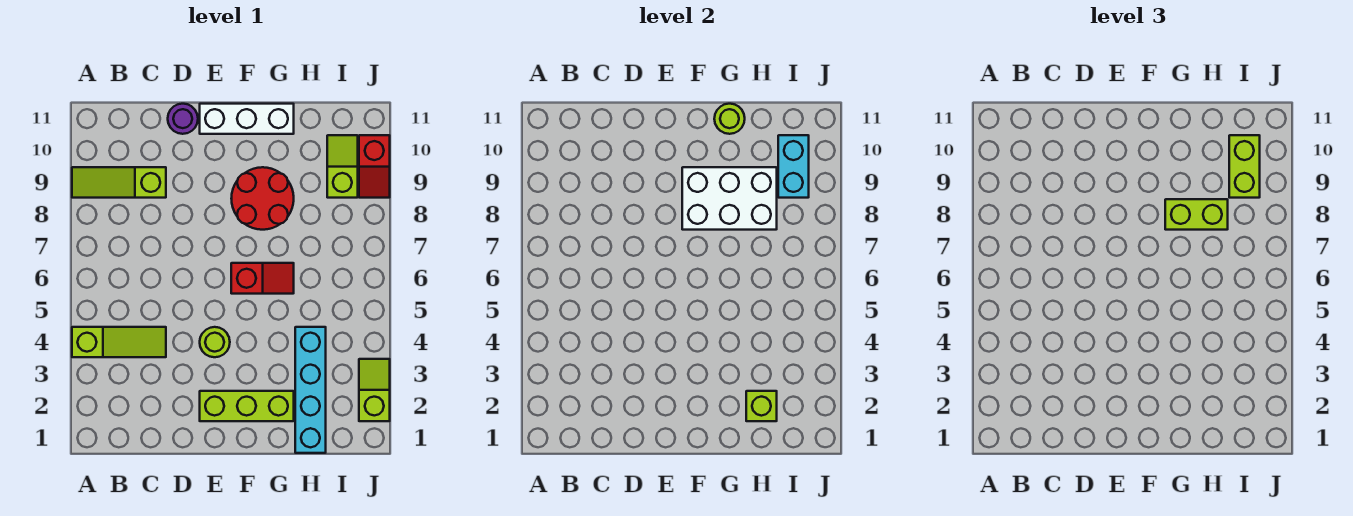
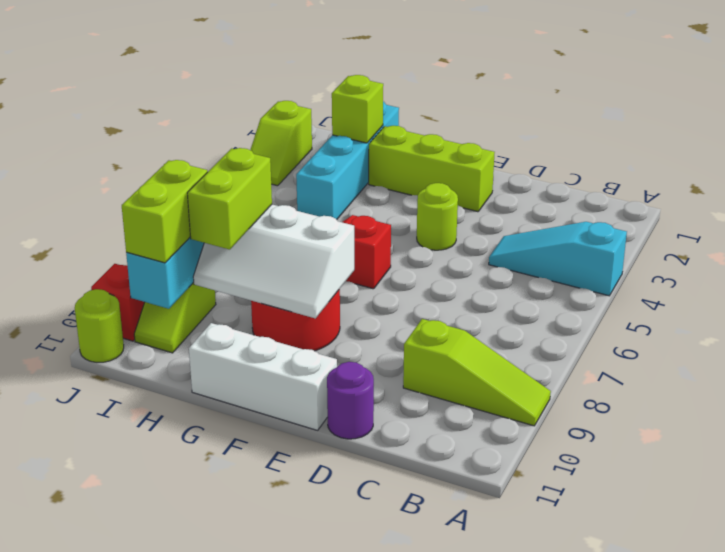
lime slope A4:C4 level 1 top A -> cyan slope A4:C4 level 1 top A
white brick F8:H9 level 2 -> white slope F8:H9 level 2 top 8
lime brick G8:H8 level 3 -> lime brick H8:H9 level 3
lime round brick G11 level 2 -> lime round brick J11 level 1

